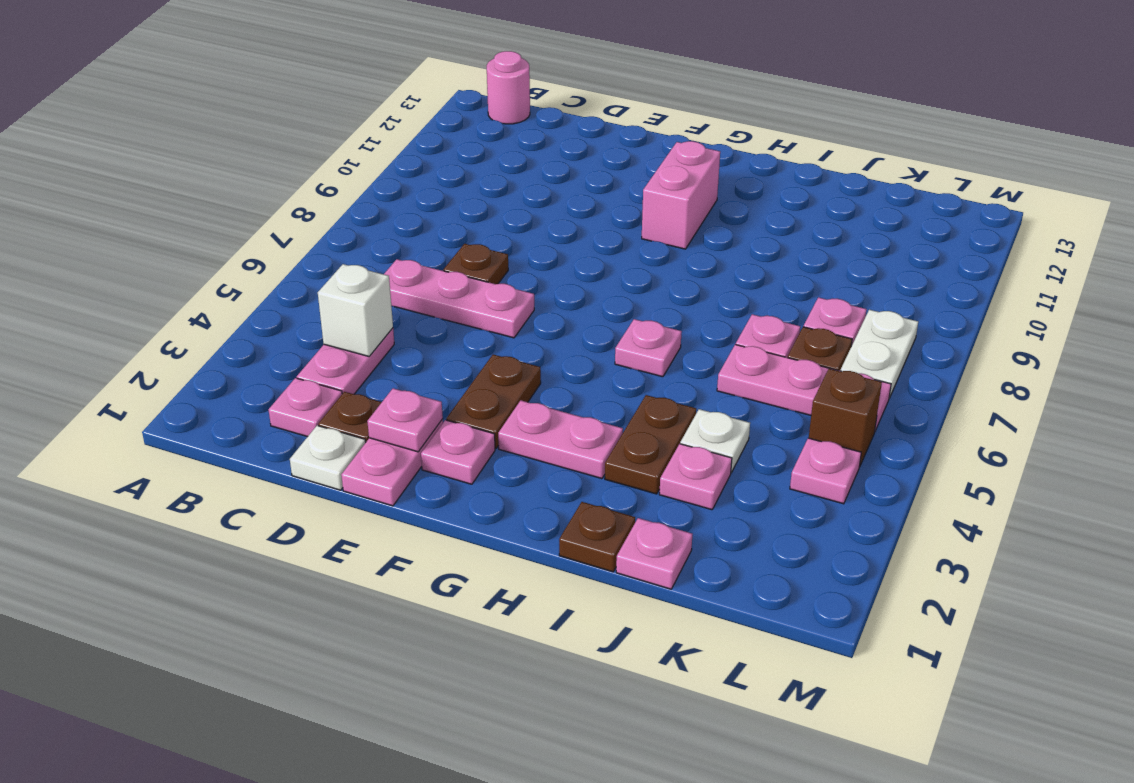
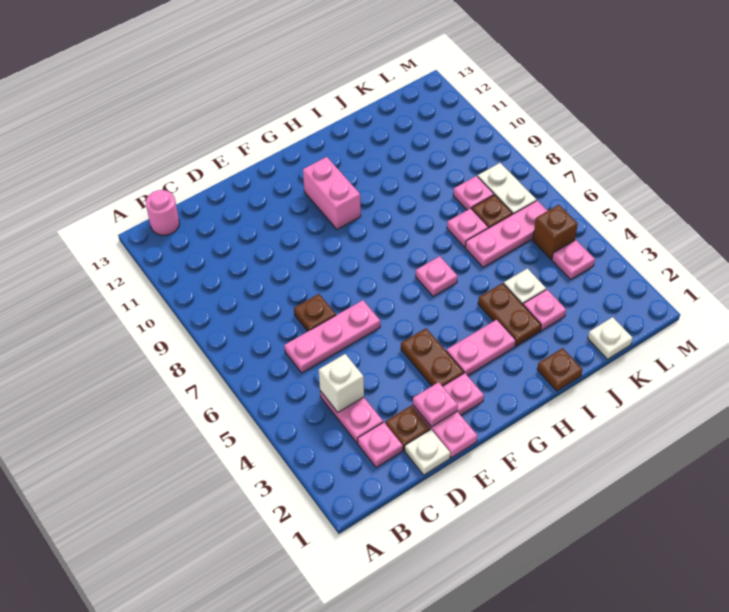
pink plate J1 level 1 -> none
none -> white plate K1 level 1

